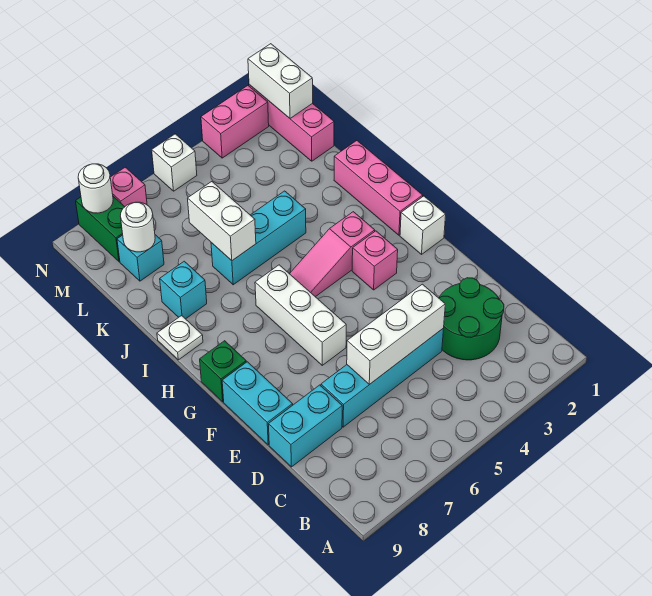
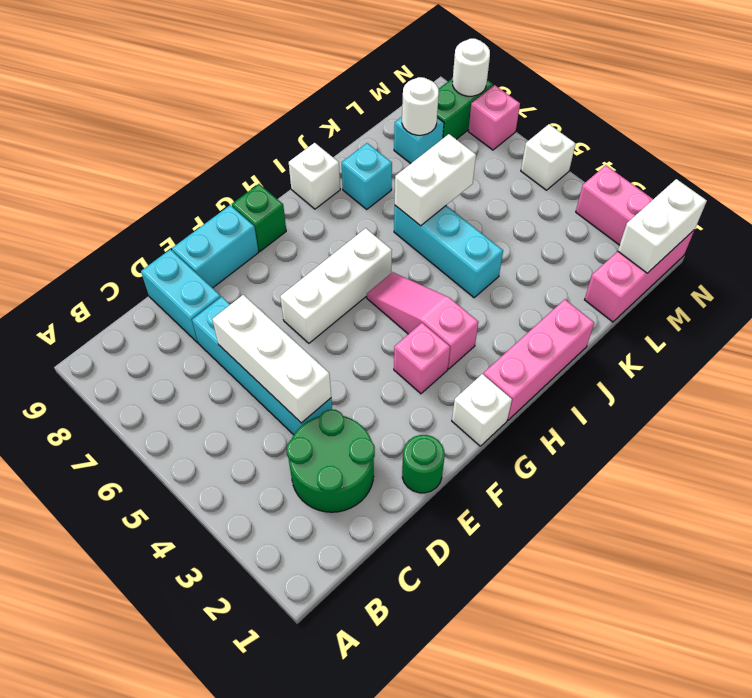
none -> green round brick E1 level 1
white plate I9 level 1 -> white brick I9 level 1

